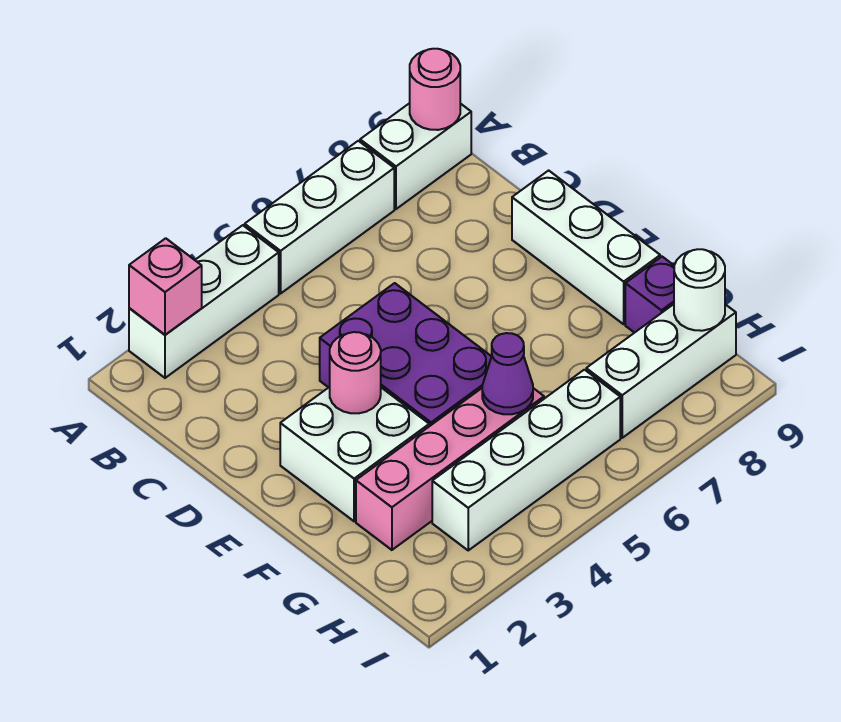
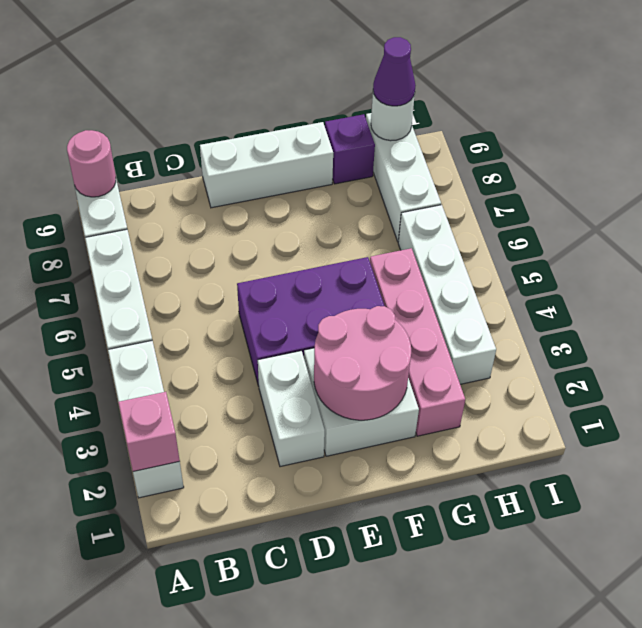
none -> white brick D2:D3 level 1
pink round brick E3 level 2 -> pink round brick E2:F3 level 2
purple cone G5 level 2 -> purple cone H9 level 3

